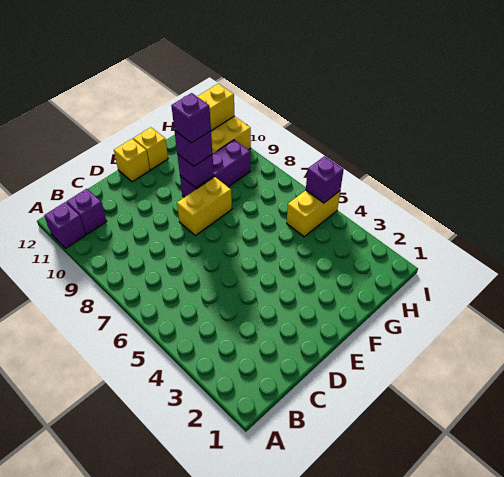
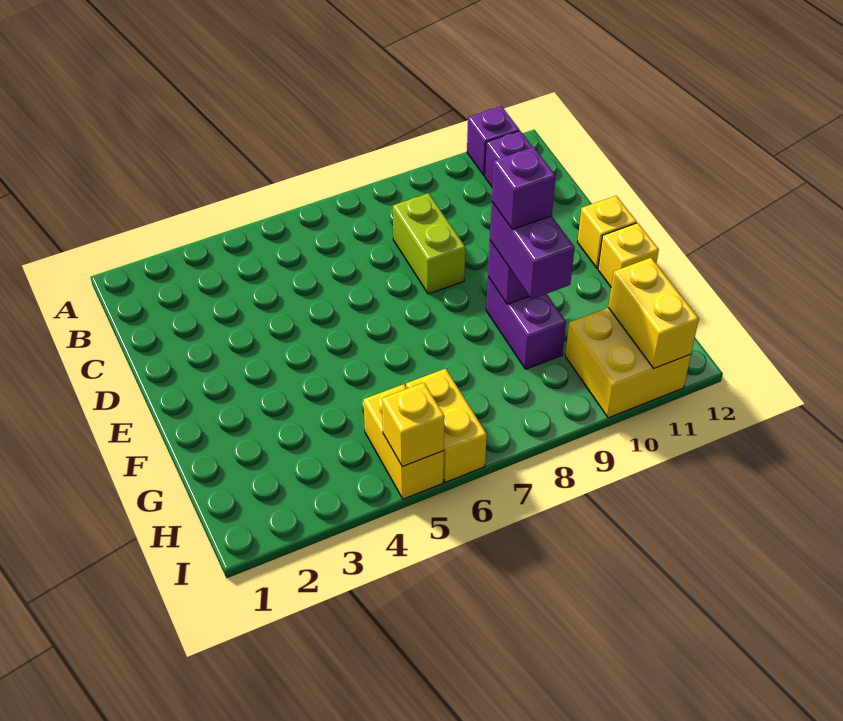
none -> lime brick C8:D8 level 1
yellow brick E8:F8 level 1 -> yellow brick H6:I6 level 1
purple brick F9:H9 level 1 -> purple brick F9:G9 level 1
purple brick F9 level 3 -> purple brick F9:G9 level 3
purple brick I5 level 2 -> yellow brick I5 level 2

